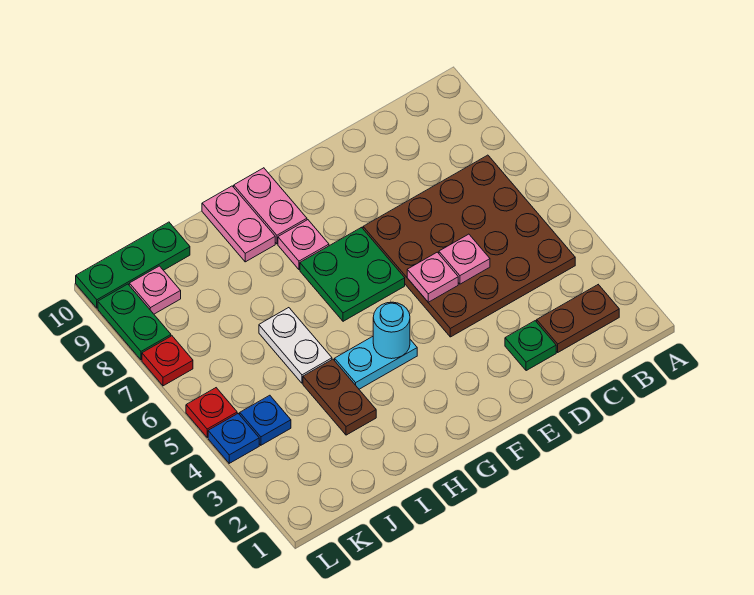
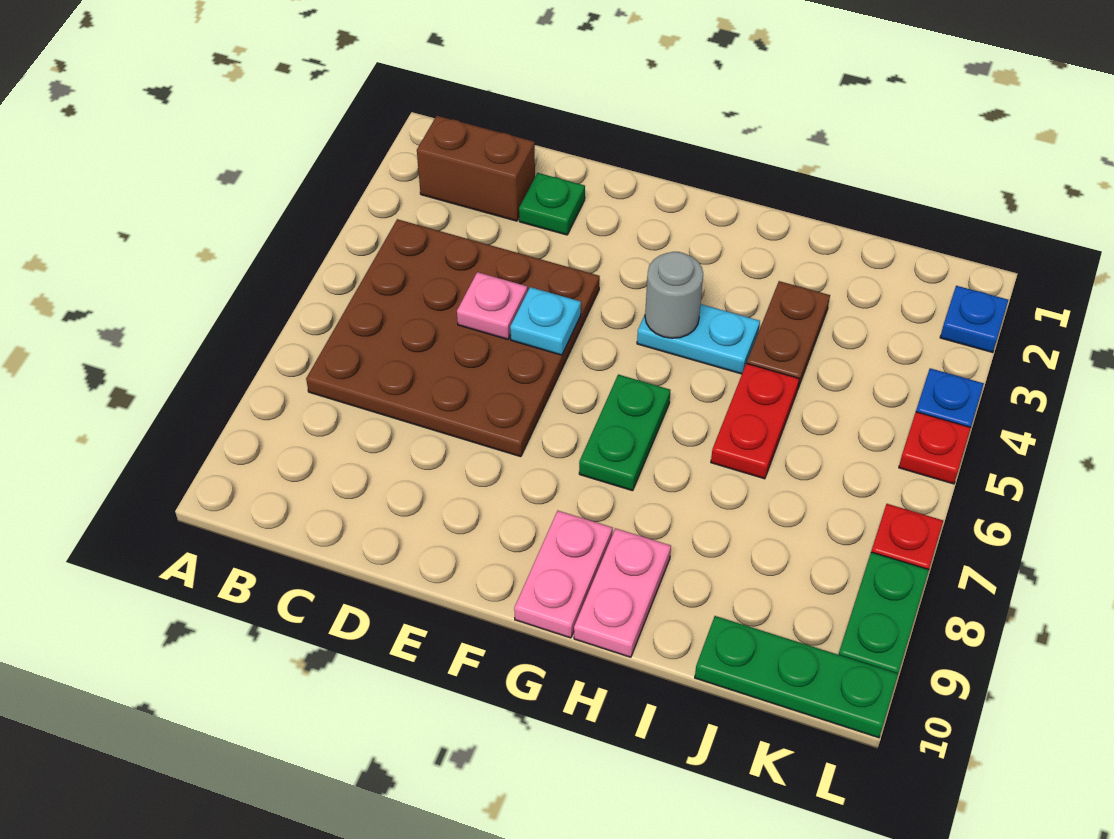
brown plate B2:C2 level 1 -> brown brick B2:C2 level 1
pink plate E5 level 2 -> cyan plate E5 level 2
green plate F6:G7 level 1 -> green plate G6:G7 level 1
cyan round brick G4 level 2 -> grey round brick G4 level 2
pink plate G8 level 1 -> none
white plate I5:I6 level 1 -> red plate I5:I6 level 1
blue plate K4 level 1 -> blue plate L2 level 1
pink plate K9 level 1 -> none

